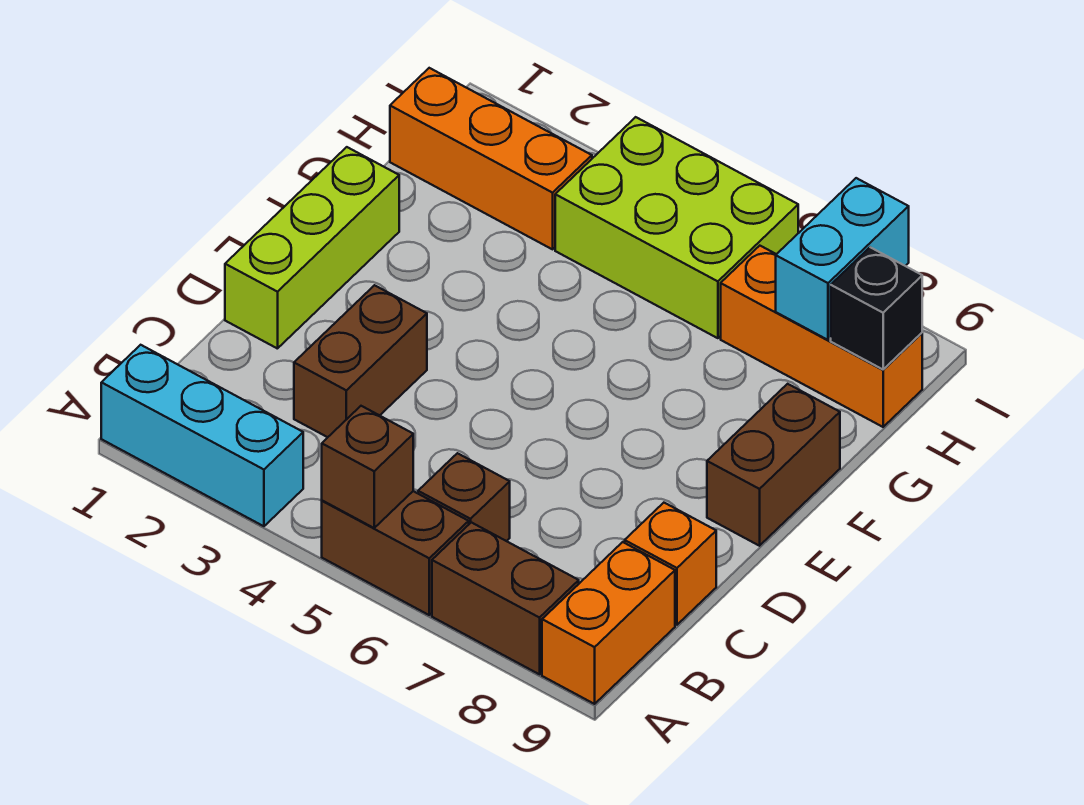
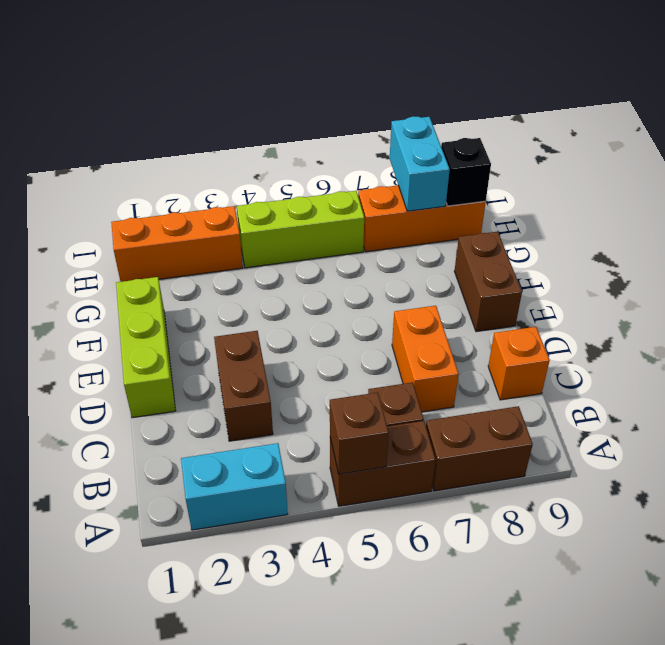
cyan brick A1:A3 level 1 -> cyan brick A2:A3 level 1
orange brick A9:B9 level 1 -> orange brick C7:D7 level 1
lime brick H4:I6 level 1 -> lime brick H4:H6 level 1

